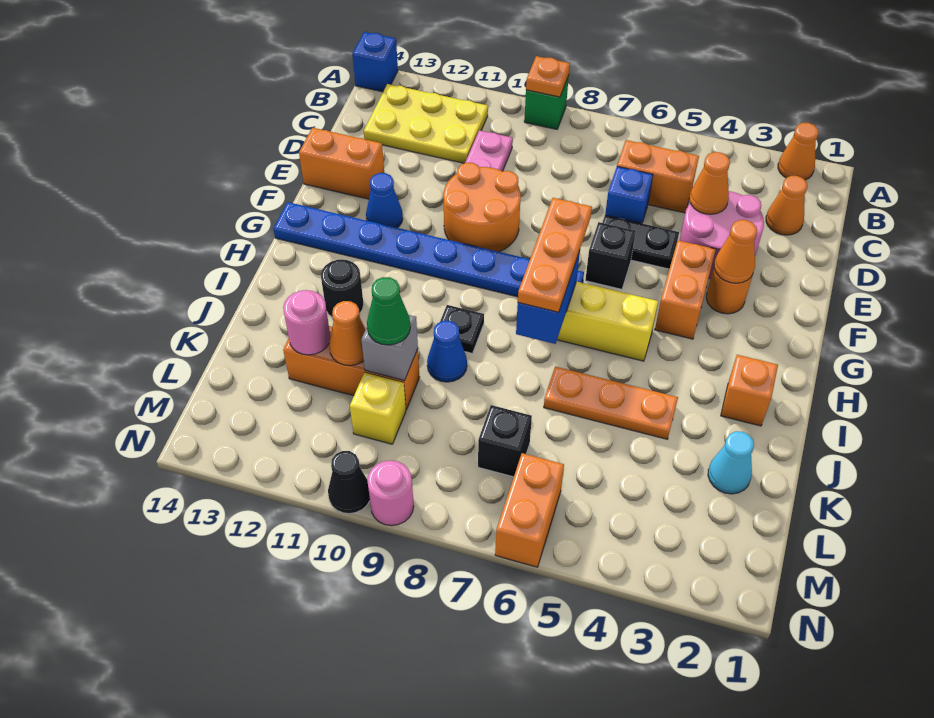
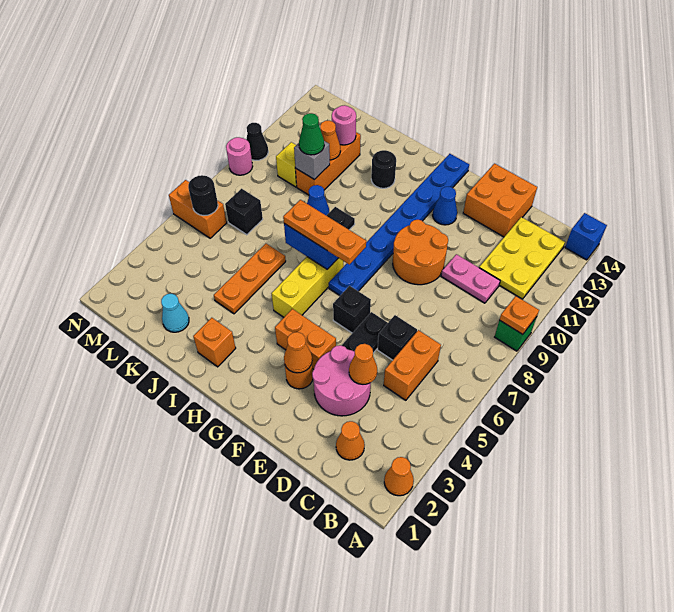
blue brick D6 level 1 -> black brick D6 level 1
orange brick E13:E14 level 1 -> orange brick D13:E14 level 1
none -> black round brick M6 level 2

